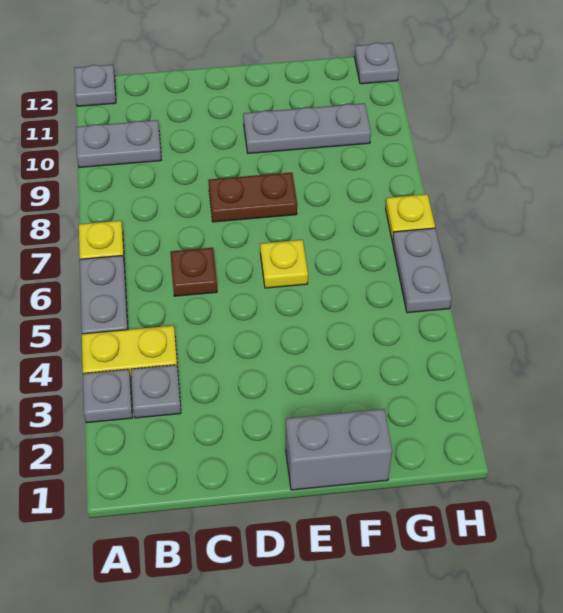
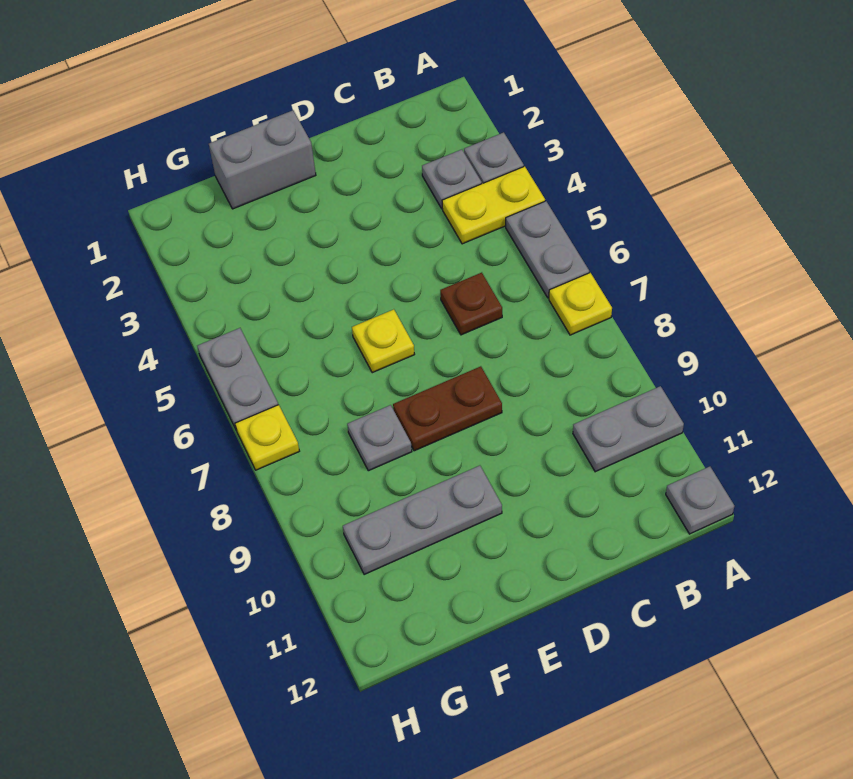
grey plate H12 level 1 -> grey plate F8 level 1

